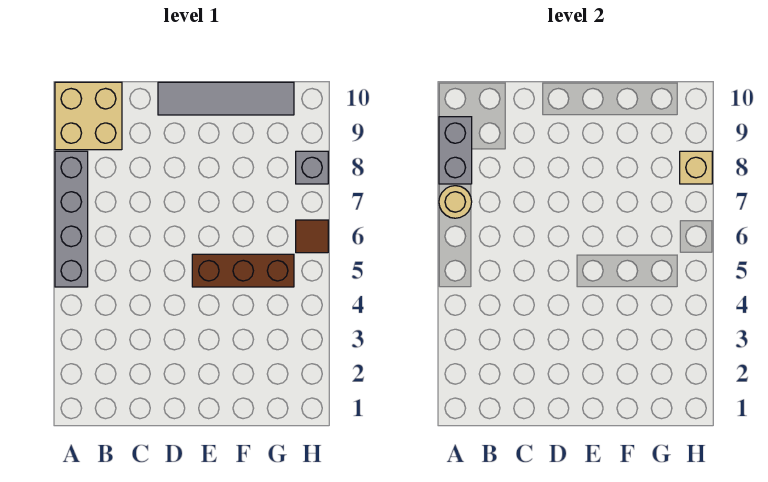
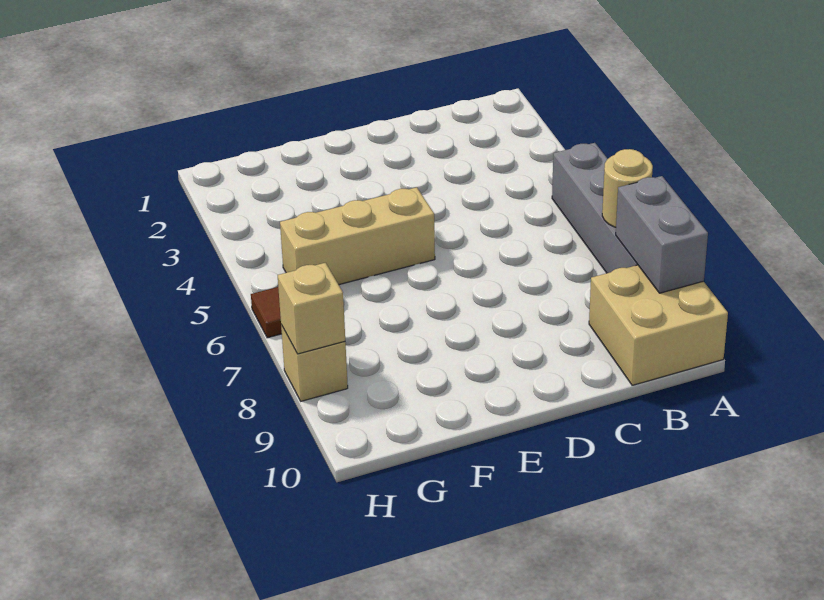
grey tile D10:G10 level 1 -> none
brown brick E5:G5 level 1 -> tan brick E5:G5 level 1
grey brick H8 level 1 -> tan brick H8 level 1

